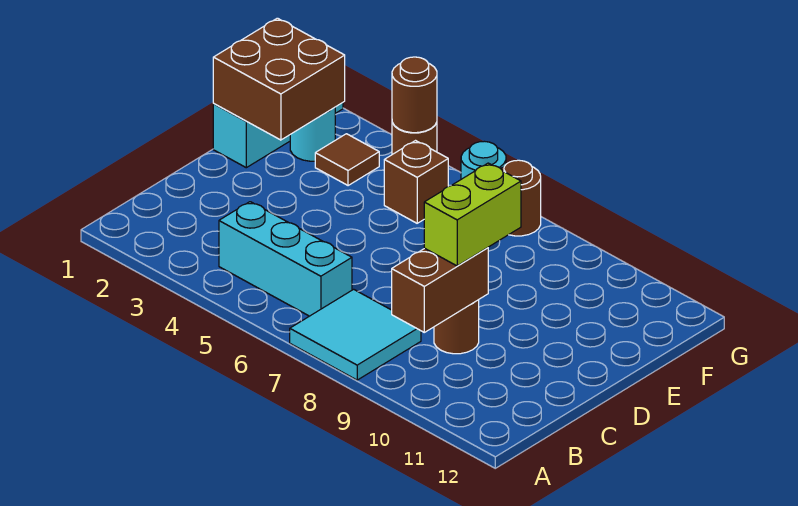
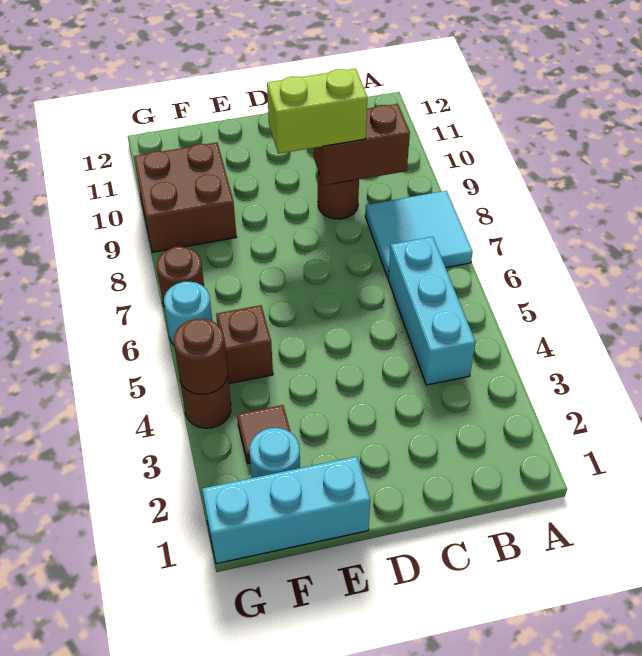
brown brick E1:F2 level 2 -> brown brick F9:G10 level 1

